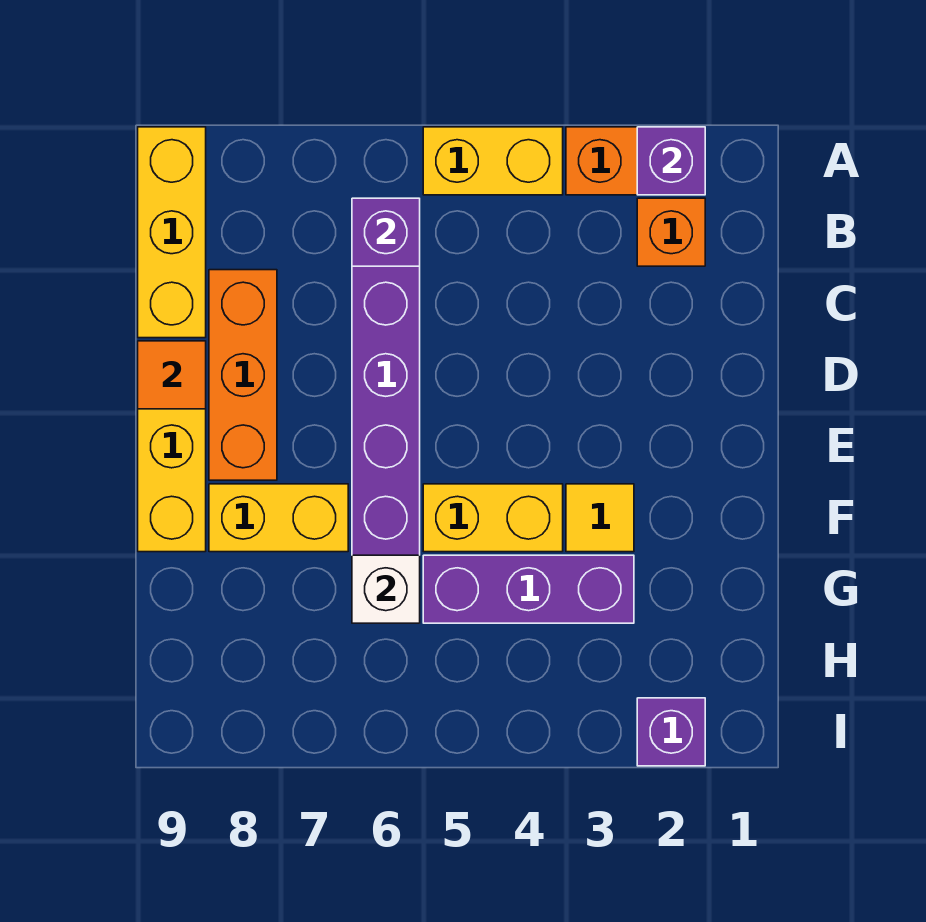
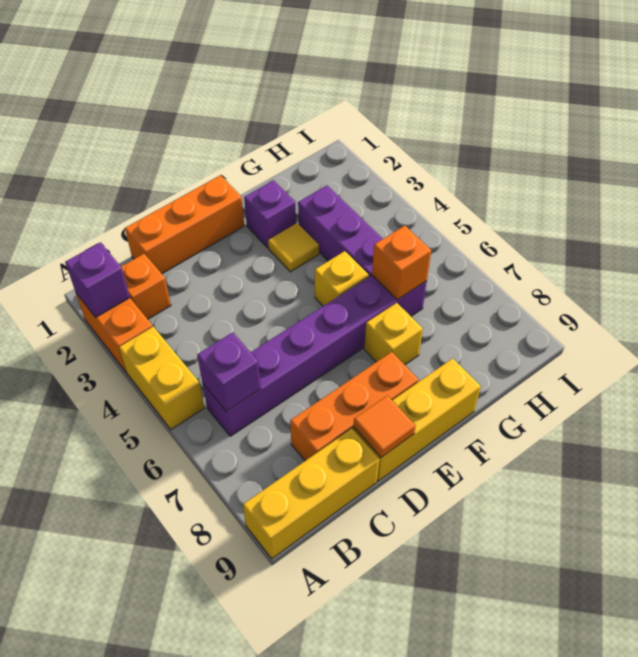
none -> orange brick C1:E1 level 1
yellow brick F4:F5 level 1 -> yellow brick F5 level 1
yellow brick F7:F8 level 1 -> yellow brick F7 level 1
white brick G6 level 2 -> orange brick G6 level 2
purple brick I2 level 1 -> purple brick F2 level 1

